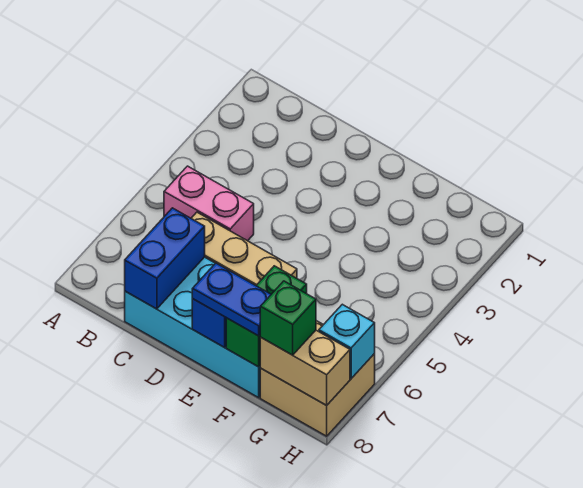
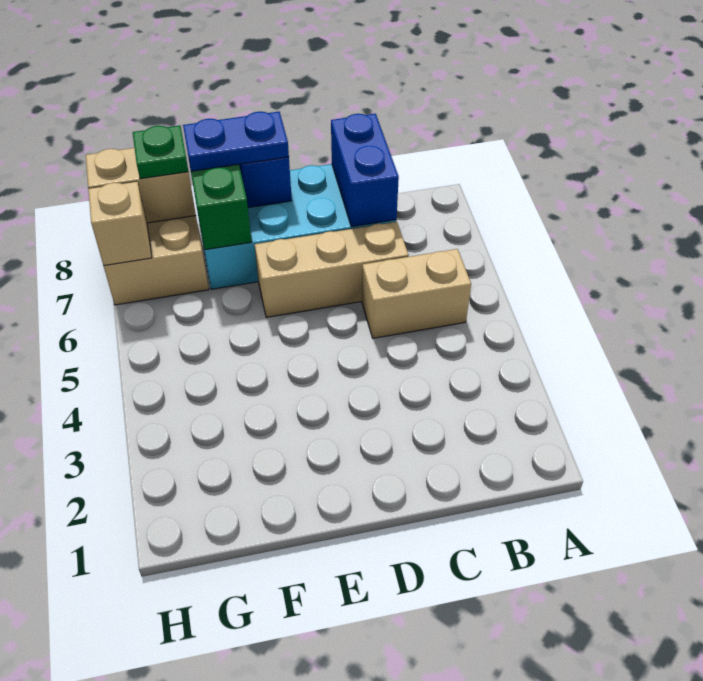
pink brick B5:C5 level 1 -> tan brick B5:C5 level 1
green brick G8 level 3 -> green plate G8 level 3
cyan brick H7 level 2 -> tan brick H7 level 2

